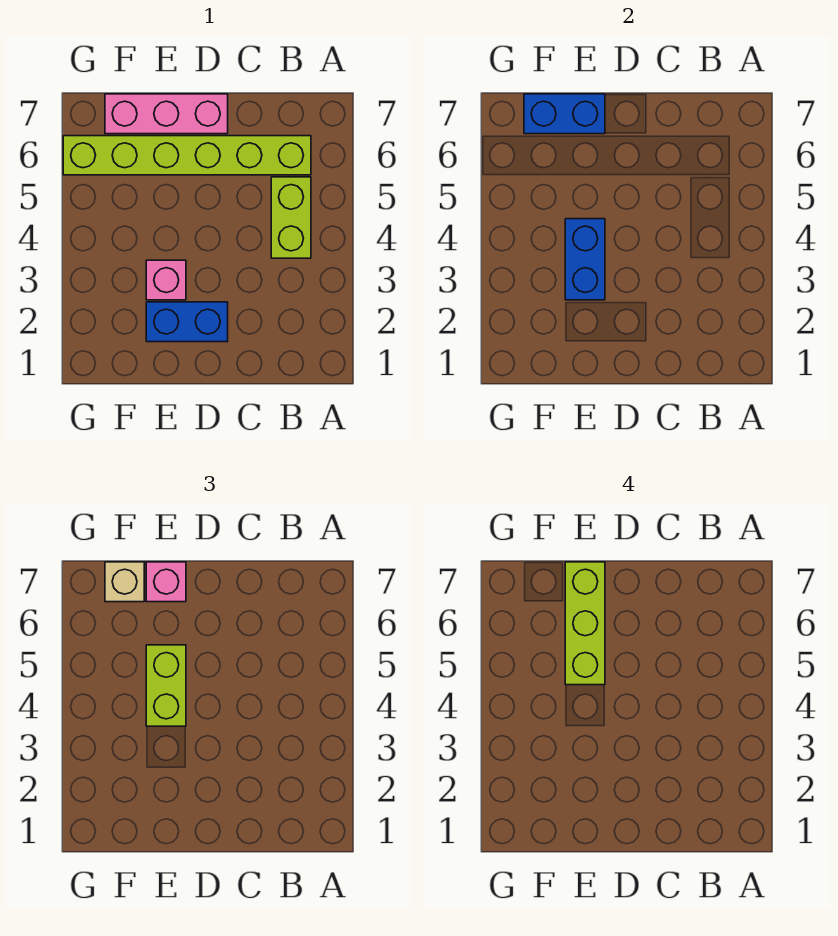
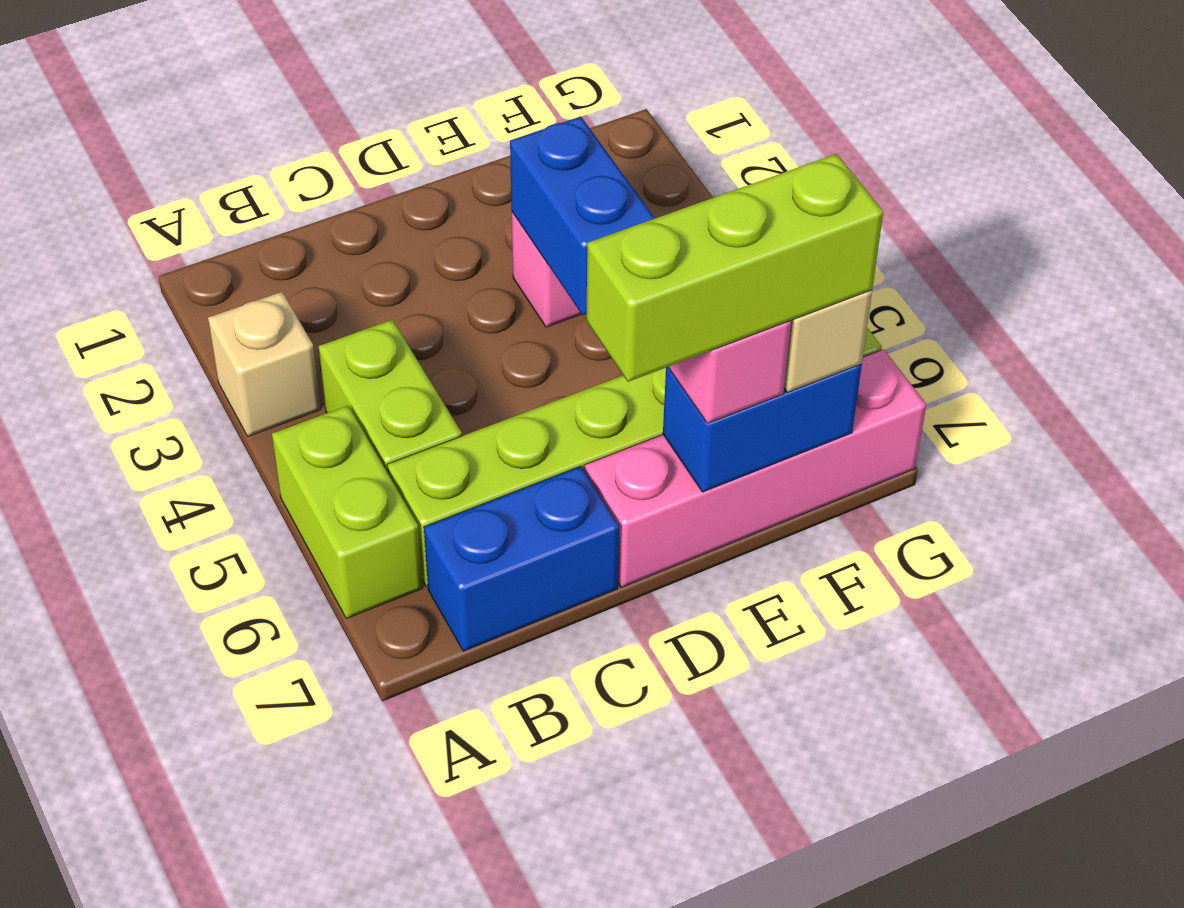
none -> tan brick A3 level 1
blue brick D2:E2 level 1 -> blue brick B7:C7 level 1
pink brick D7:F7 level 1 -> pink brick D7:G7 level 1
lime brick E4:E5 level 3 -> lime brick A5:A6 level 1
lime brick E5:E7 level 4 -> lime brick D7:F7 level 4

